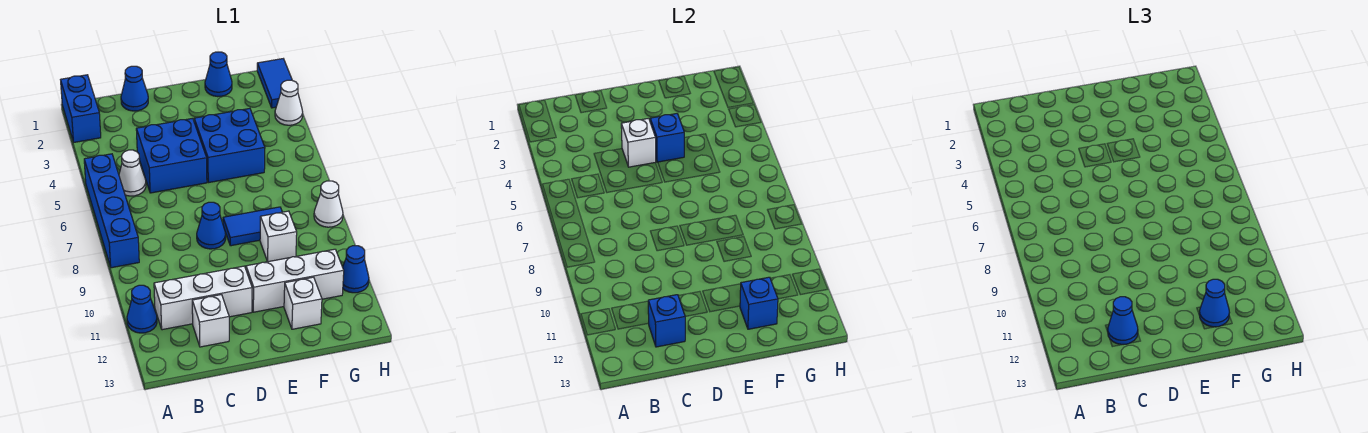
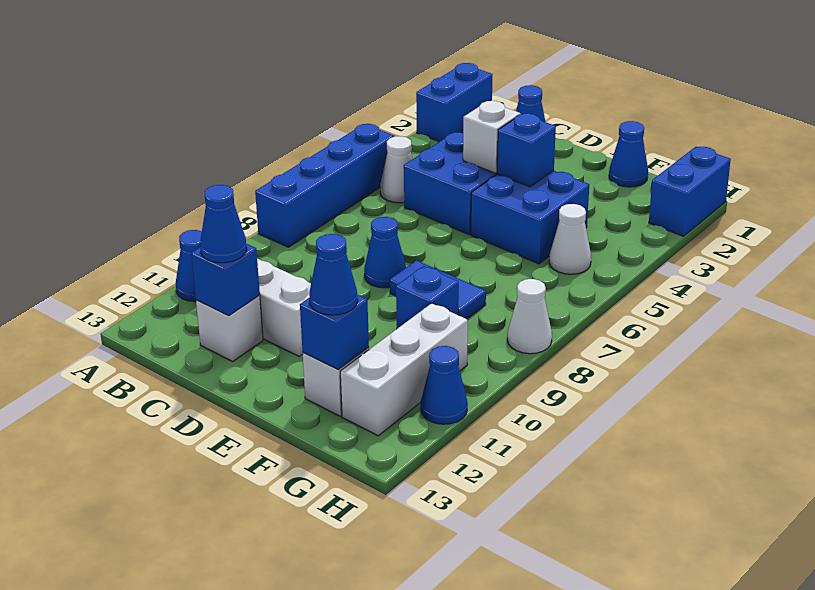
white brick E11:G11 level 1 -> white brick G10:G12 level 1
white brick F9 level 1 -> blue brick F9 level 1
blue tile H1:H2 level 1 -> blue brick H1:H2 level 1
white cone H3 level 1 -> white cone G5 level 1

